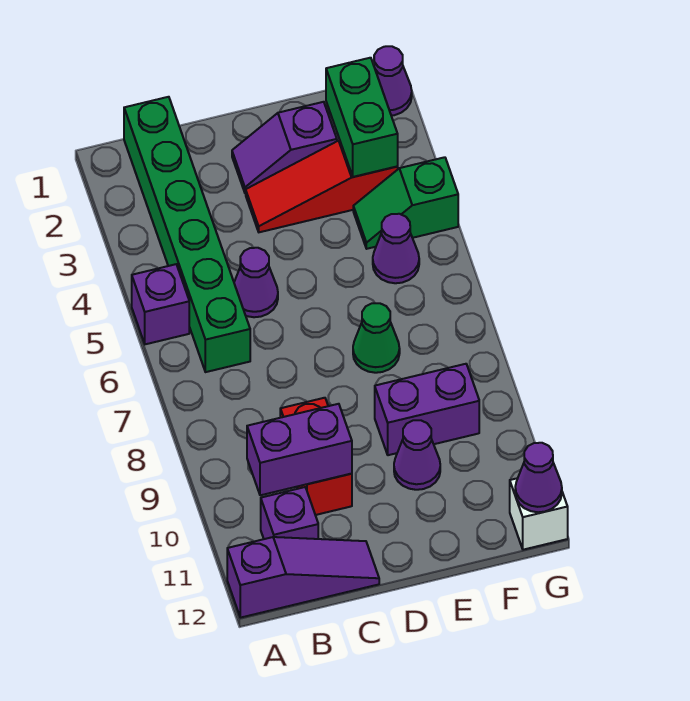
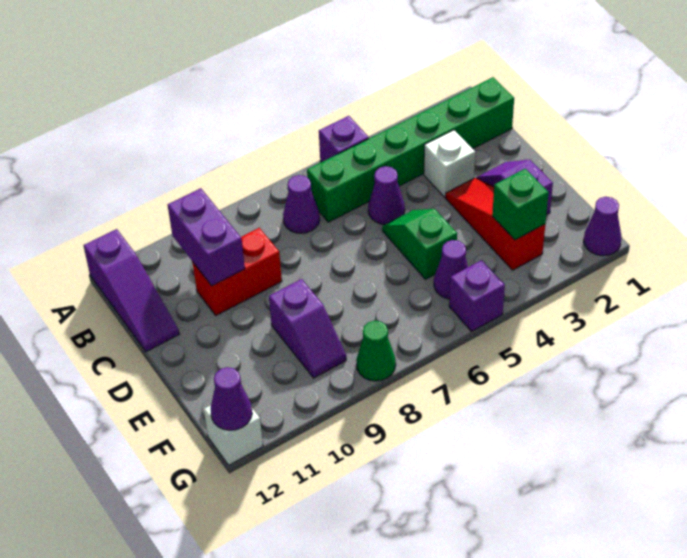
purple brick B11 level 1 -> purple brick G5 level 1
none -> white brick C3 level 1
green cone E7 level 1 -> green cone G8 level 1
purple brick E9:F9 level 1 -> purple slope E9:F9 level 1 top E
purple cone E10 level 1 -> purple cone B7 level 1
green brick F2:F3 level 2 -> green brick F3 level 2
green slope F4:G4 level 1 top G -> green slope D5:E5 level 1 top E

